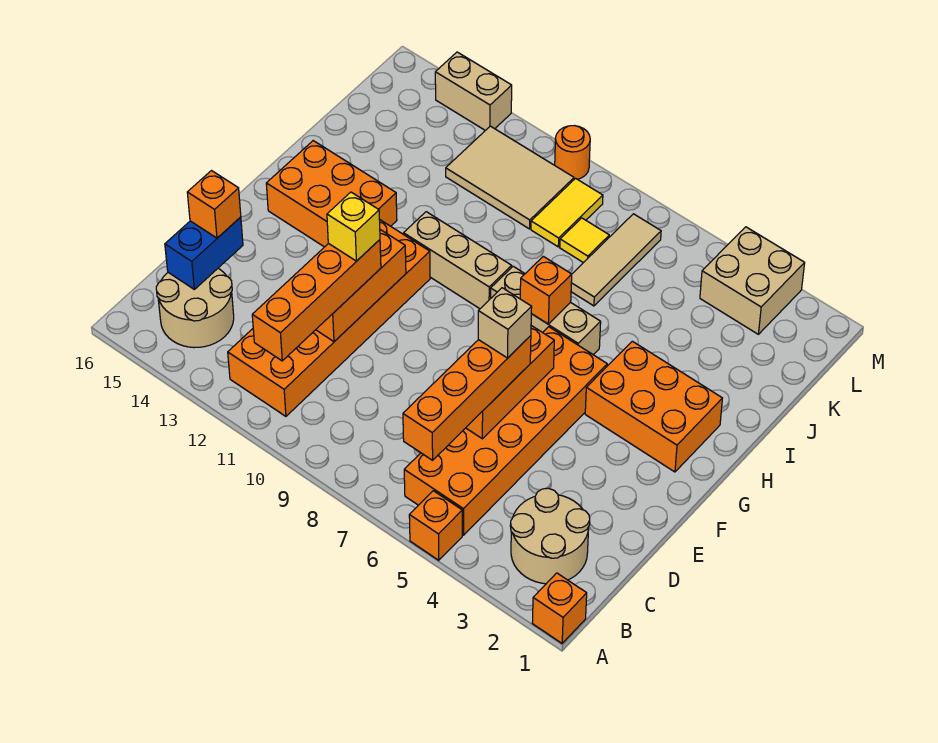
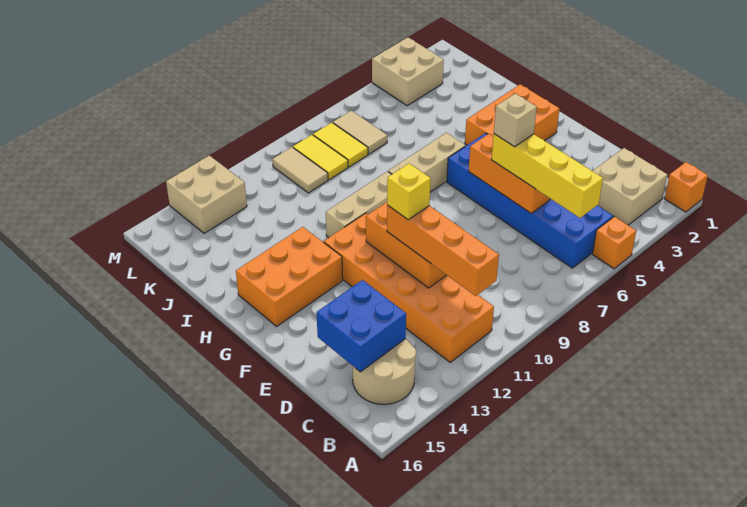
tan round brick B2:C3 level 1 -> tan brick B2:C3 level 1
orange brick B5:G6 level 1 -> blue brick B5:G6 level 1
orange brick B6:E6 level 3 -> yellow brick B6:E6 level 3
blue brick C15:D15 level 2 -> blue brick C14:D15 level 2
orange brick D15 level 3 -> none
orange brick H7 level 2 -> none
tan tile J7:L7 level 1 -> tan tile K7:L7 level 1
yellow tile K8 level 1 -> yellow tile K8:L8 level 1
tan tile K10:L12 level 1 -> tan tile K10:L10 level 1
orange round brick M10 level 1 -> none
tan brick M13:M14 level 1 -> tan brick L13:M14 level 1

